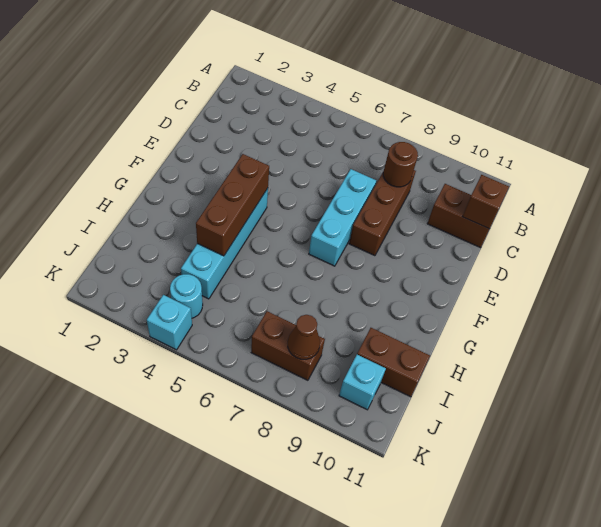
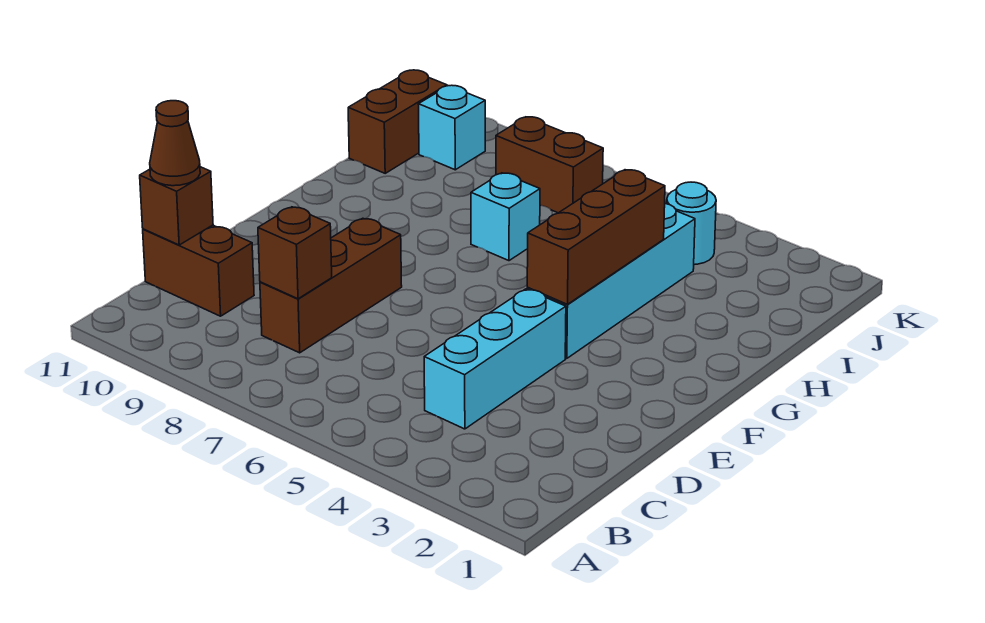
brown round brick C8 level 2 -> brown brick C8 level 2
cyan brick D7:F7 level 1 -> cyan brick C4:E4 level 1
brown brick I10:I11 level 1 -> brown brick I11:J11 level 1
brown cone J8 level 2 -> brown cone C11 level 3
cyan brick K4 level 1 -> cyan brick H7 level 1

